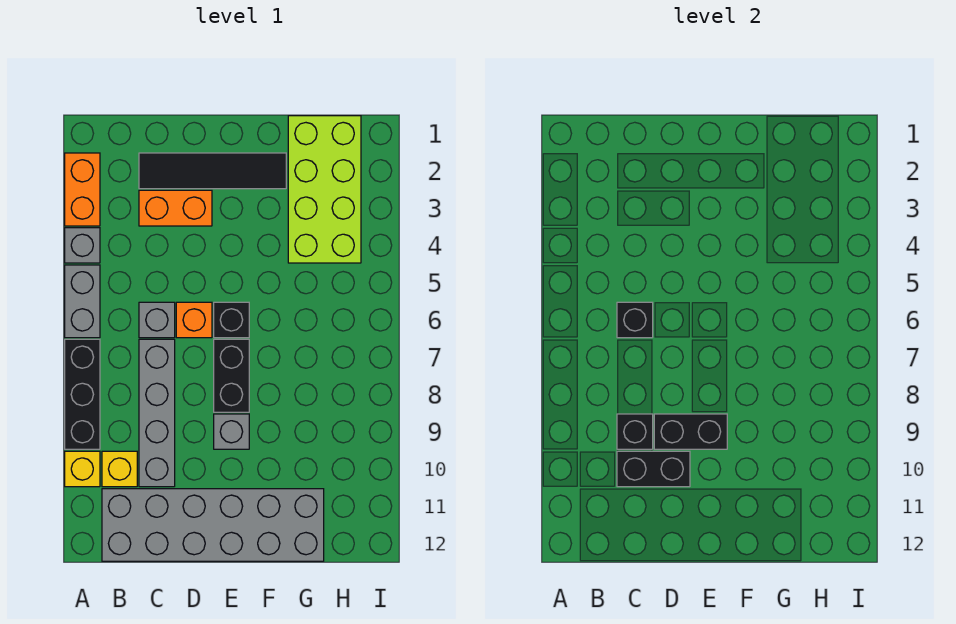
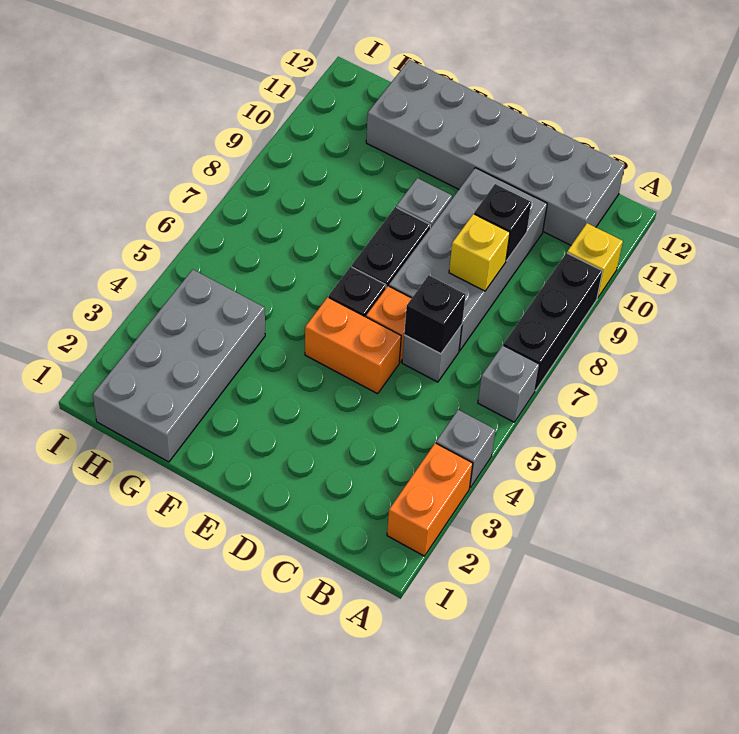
grey brick A5:A6 level 1 -> grey brick A6 level 1
yellow brick B10 level 1 -> yellow brick C8 level 2
black tile C2:F2 level 1 -> none
orange brick C3:D3 level 1 -> orange brick D5:E5 level 1
grey brick C7:C10 level 1 -> grey brick C7:D10 level 1
black brick C10:D10 level 2 -> none
black brick D9:E9 level 2 -> none
lime brick G1:H4 level 1 -> grey brick G1:H4 level 1

